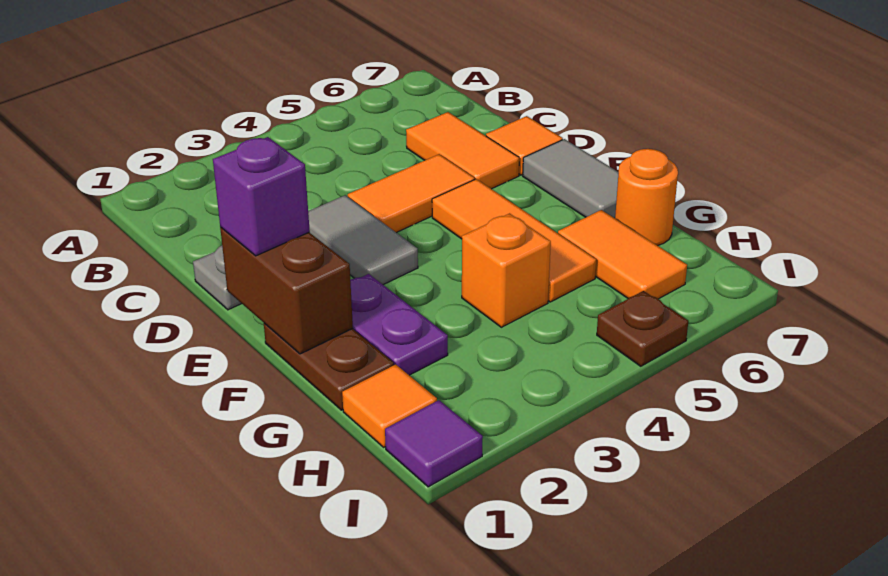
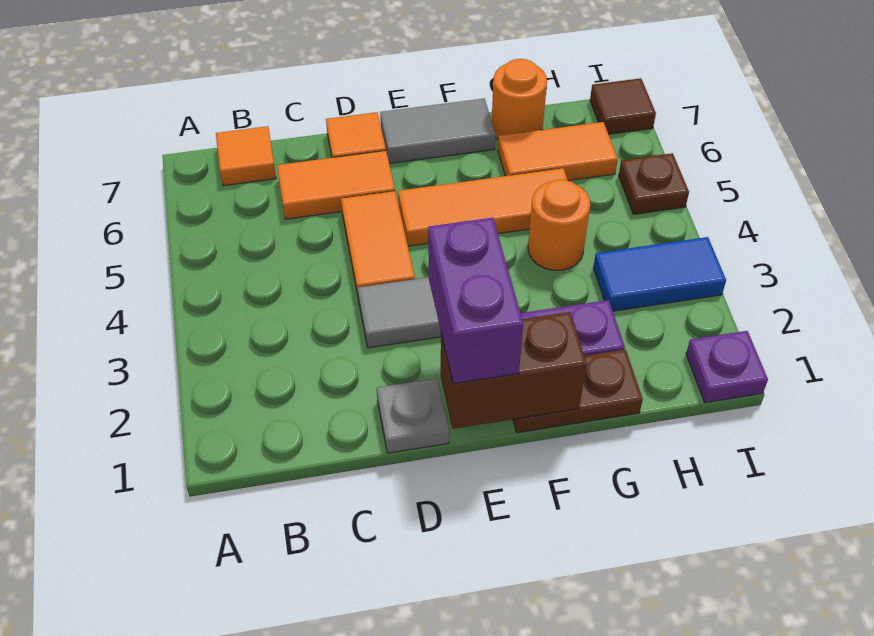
purple brick E1 level 3 -> purple brick E1:E2 level 3
orange brick G4 level 1 -> orange round brick G4 level 1
orange tile H1 level 1 -> orange tile B7 level 1
none -> blue tile H3:I3 level 1
purple tile I1 level 1 -> purple plate I1 level 1
none -> brown tile I7 level 1

